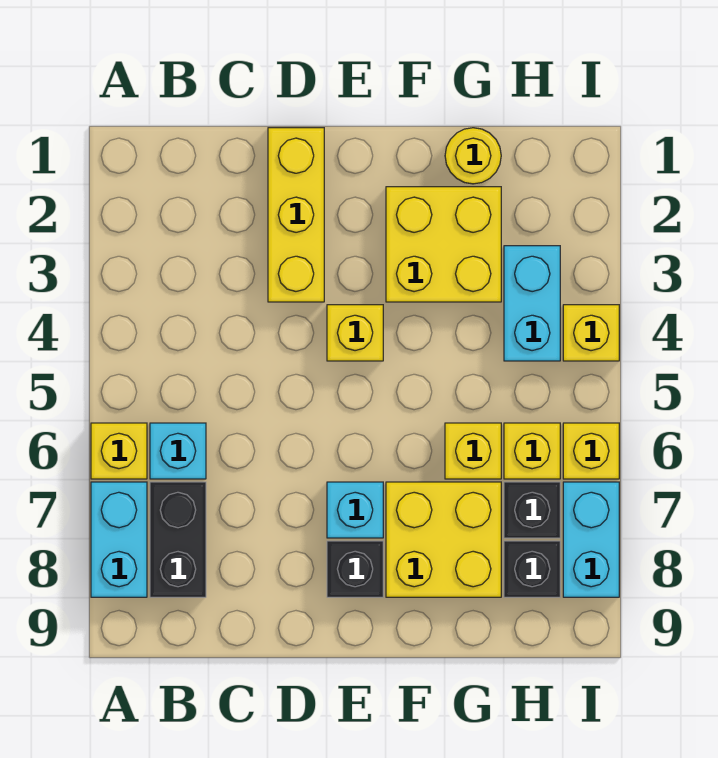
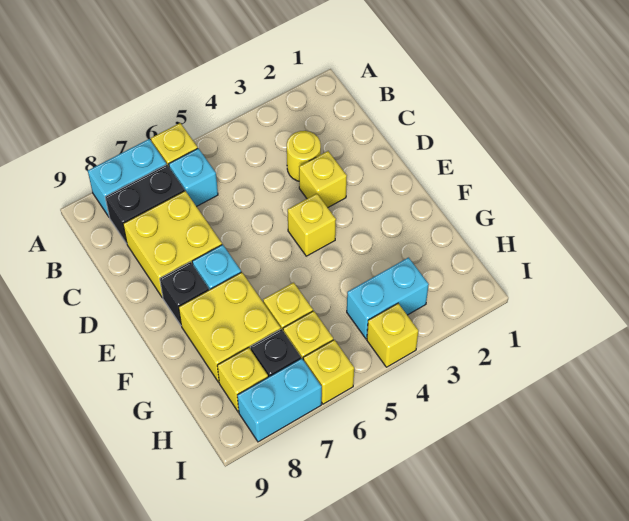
yellow brick D1:D3 level 1 -> yellow brick D3 level 1
yellow brick F2:G3 level 1 -> yellow brick C7:D8 level 1
yellow round brick G1 level 1 -> yellow round brick C3 level 1
black brick H8 level 1 -> yellow brick H8 level 1

